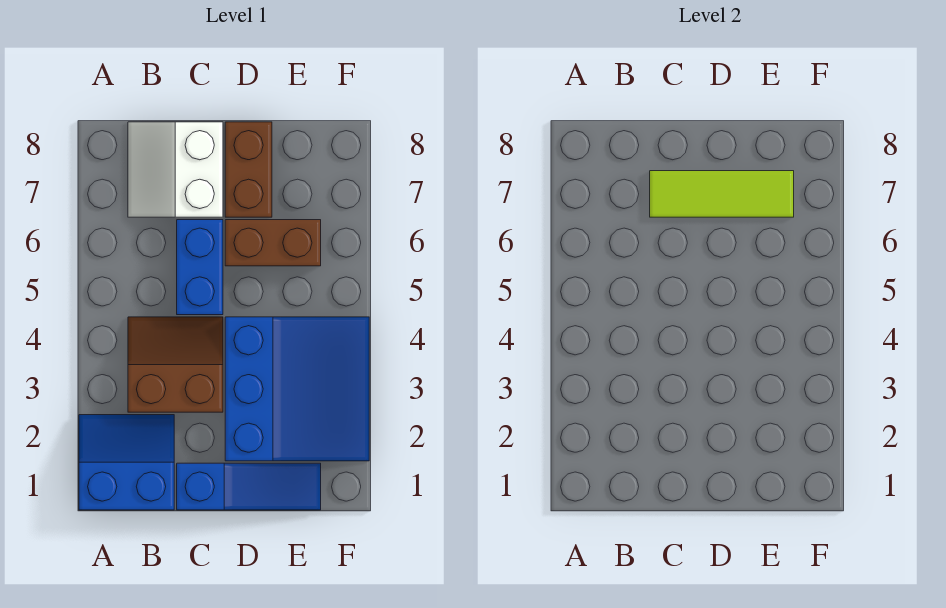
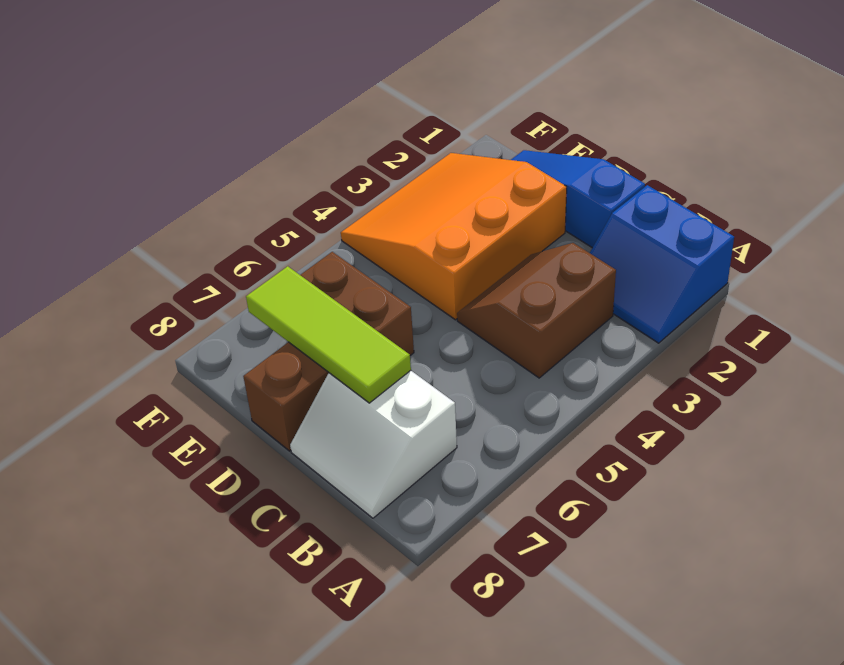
brown slope B3:C4 level 1 top 3 -> brown slope B3:C4 level 1 top B
white slope B7:C8 level 1 top C -> white slope B7:C8 level 1 top 7
blue brick C5:C6 level 1 -> none
blue slope D2:F4 level 1 top D -> orange slope D2:F4 level 1 top D

